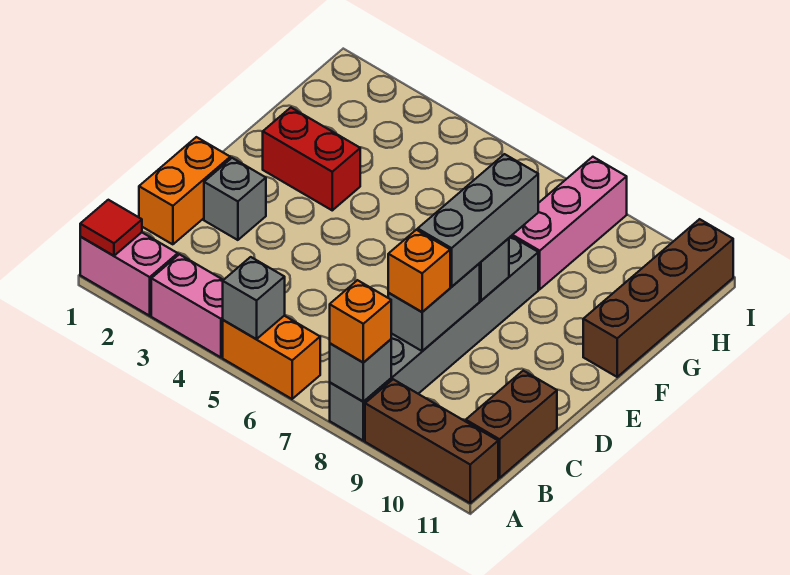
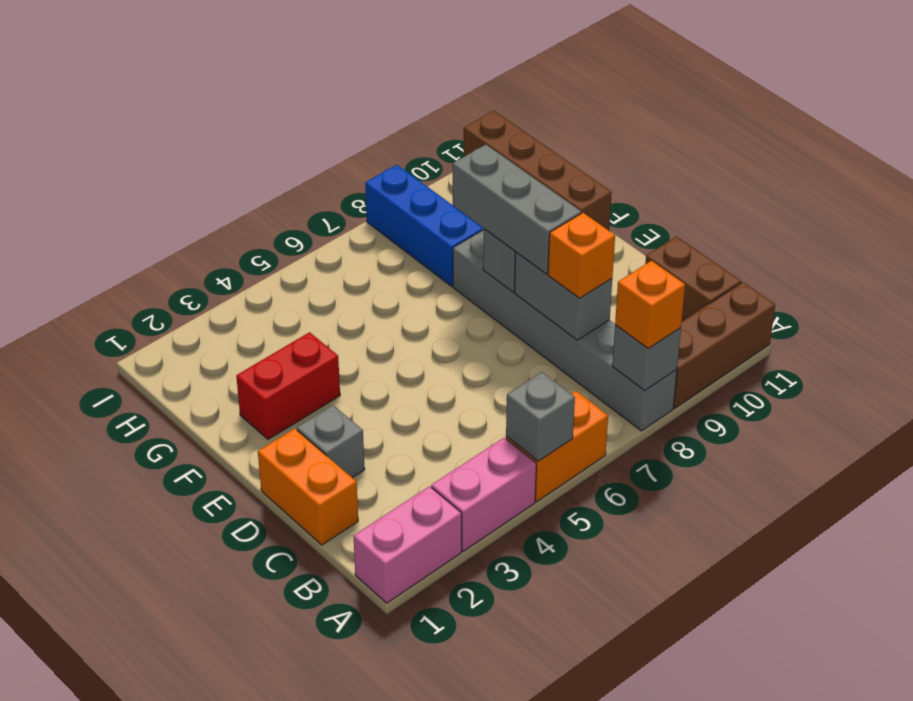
red tile A1 level 2 -> none
pink brick G8:I8 level 1 -> blue brick G8:I8 level 1

